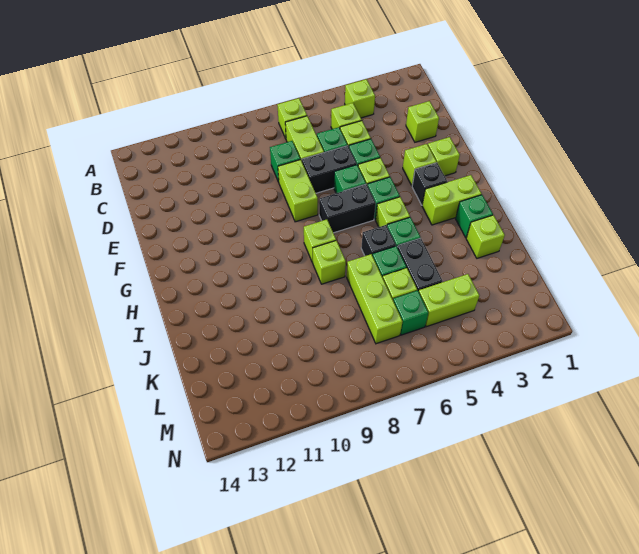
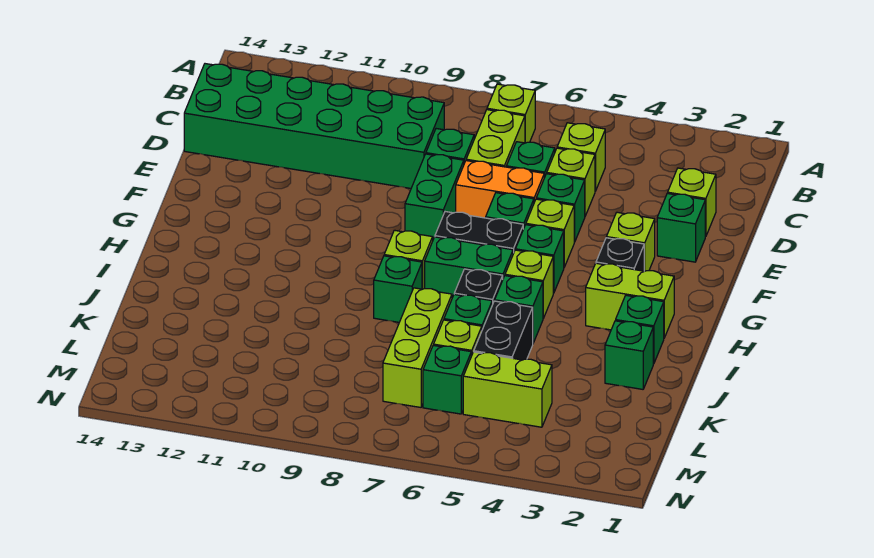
lime brick B4 level 1 -> none
none -> green brick C9:D14 level 1
none -> green brick E2 level 1
black brick E6:E7 level 1 -> orange brick E6:E7 level 1
lime brick E8:F8 level 1 -> green brick E8:F8 level 1
lime brick F2 level 1 -> none
none -> green brick H6:H7 level 1
lime brick I8 level 1 -> green brick I8 level 1
lime brick J2 level 1 -> green brick J2 level 1

